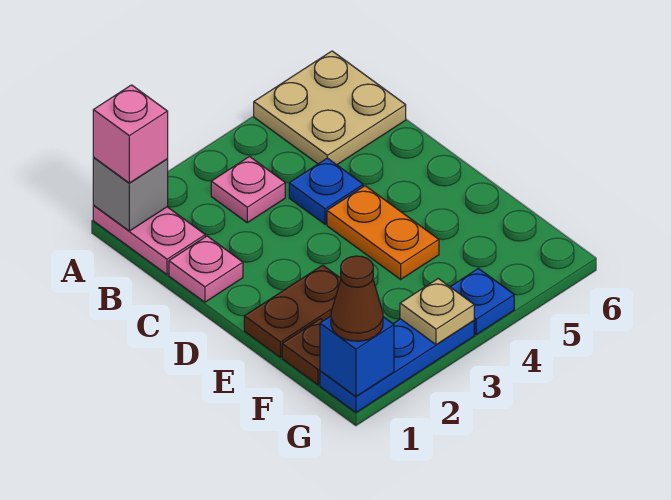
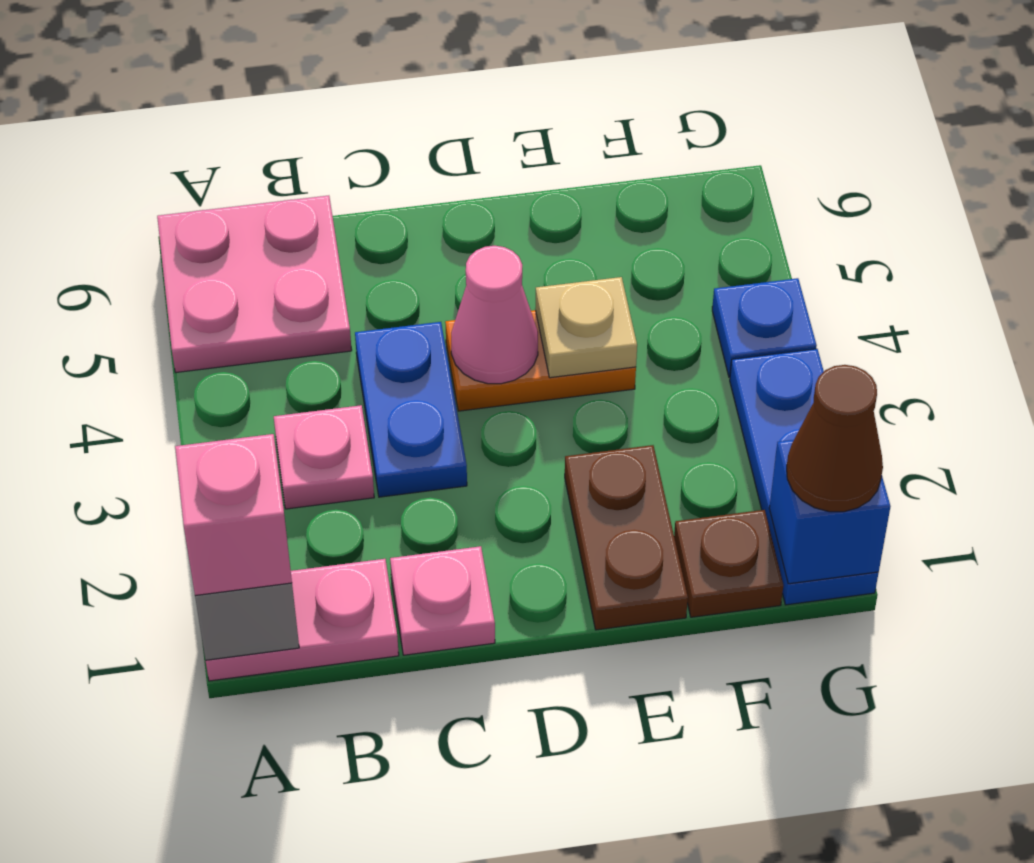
tan plate A5:B6 level 1 -> pink plate A5:B6 level 1
blue plate C4 level 1 -> blue plate C3:C4 level 1
none -> pink cone D4 level 2
tan plate G3 level 2 -> tan plate E4 level 2

